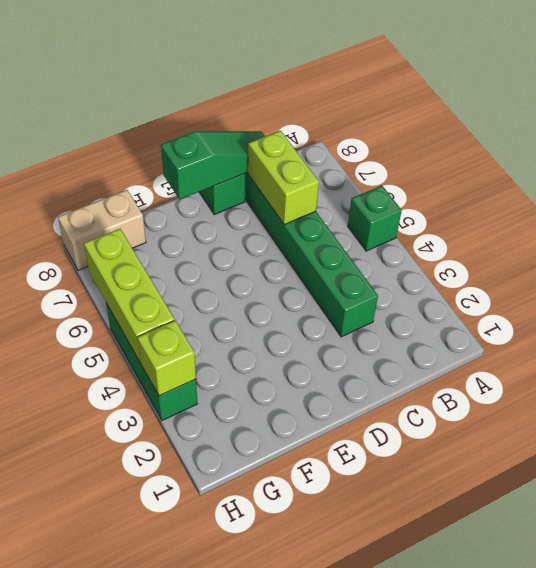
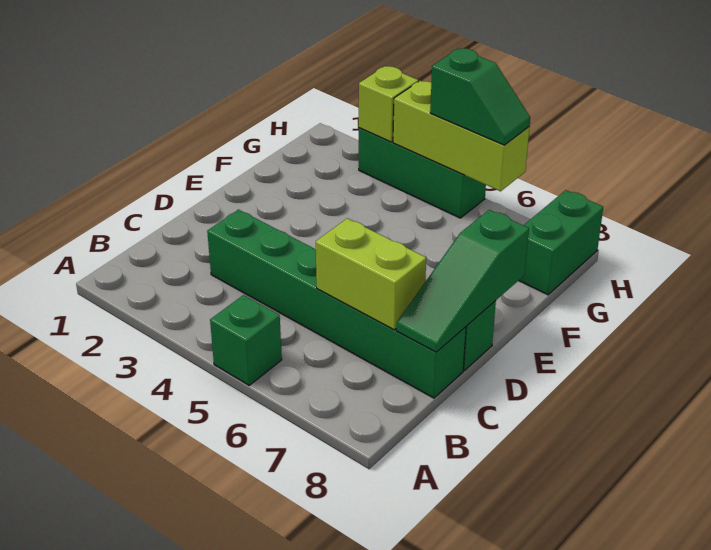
tan brick G8:H8 level 1 -> green brick G8:H8 level 1
none -> green slope H5:H6 level 3 top 5

